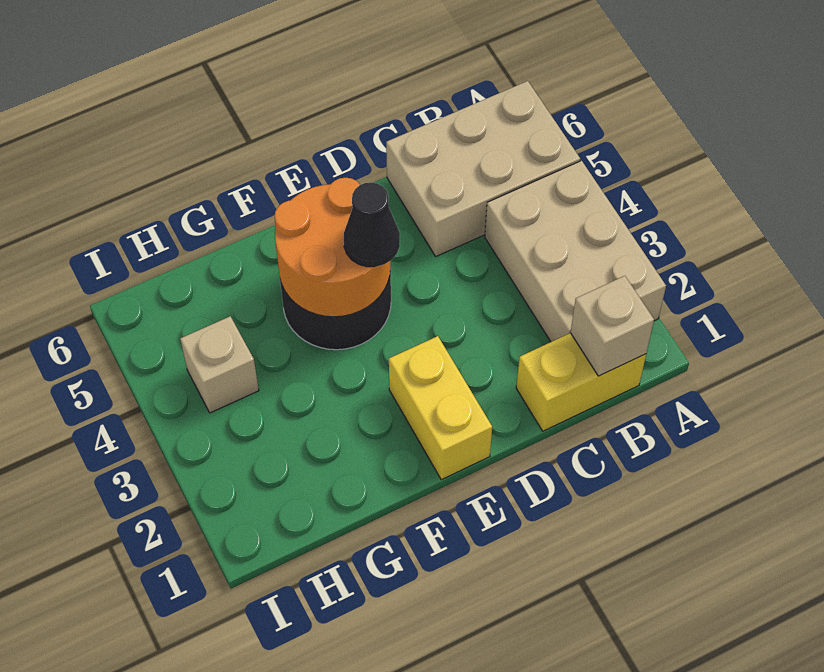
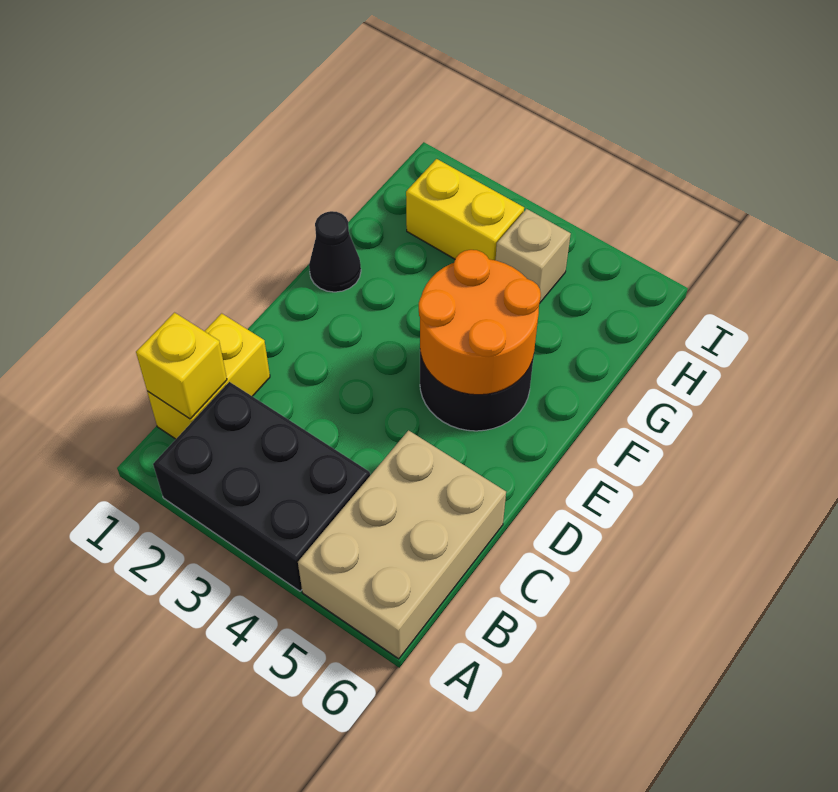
tan brick A2:B4 level 1 -> black brick A2:B4 level 1
tan brick B1 level 2 -> yellow brick B1 level 2
yellow brick E1:E2 level 1 -> yellow brick H2:H3 level 1
black cone E4 level 3 -> black cone F1 level 1

